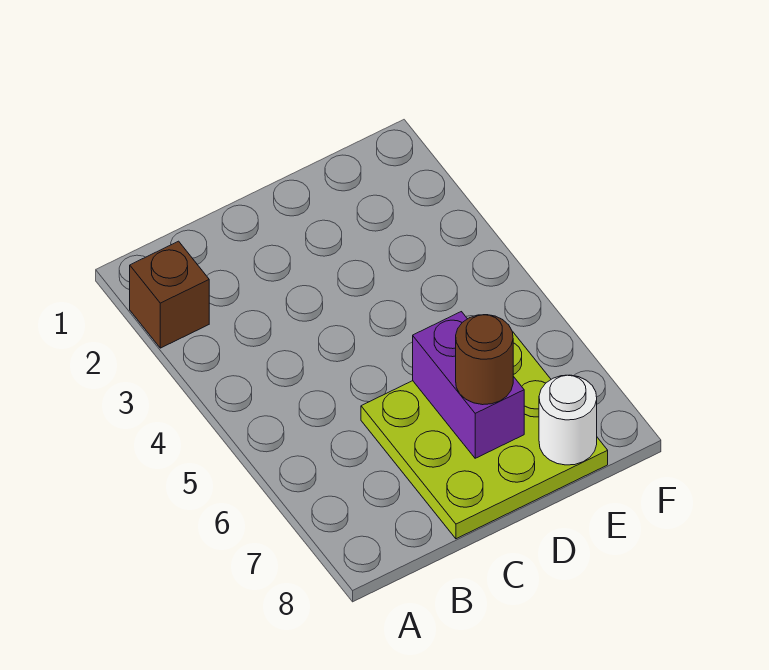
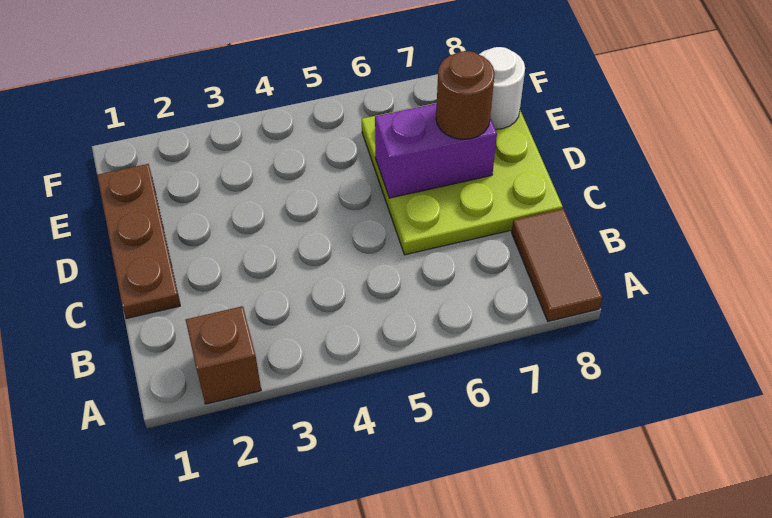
none -> brown tile A8:B8 level 1
none -> brown plate C1:E1 level 1

